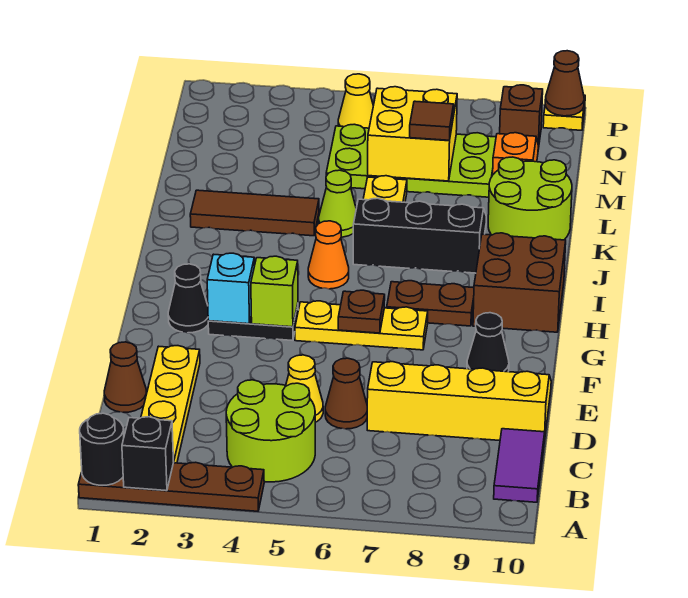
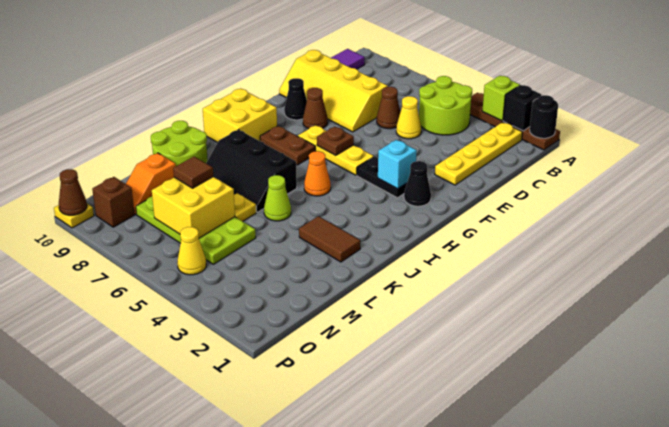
brown cone D1 level 1 -> brown cone F8 level 1
lime brick G4 level 2 -> lime brick A3 level 2
brown brick H9:I10 level 1 -> yellow brick H9:I10 level 1
brown tile K2:K4 level 1 -> brown tile K2:K3 level 1

